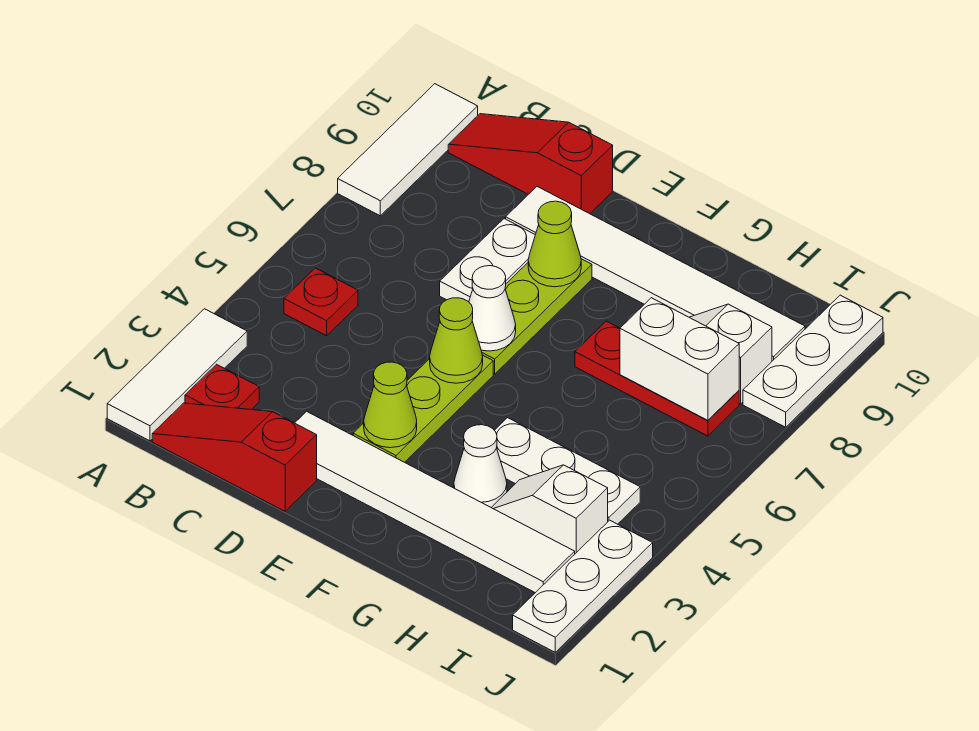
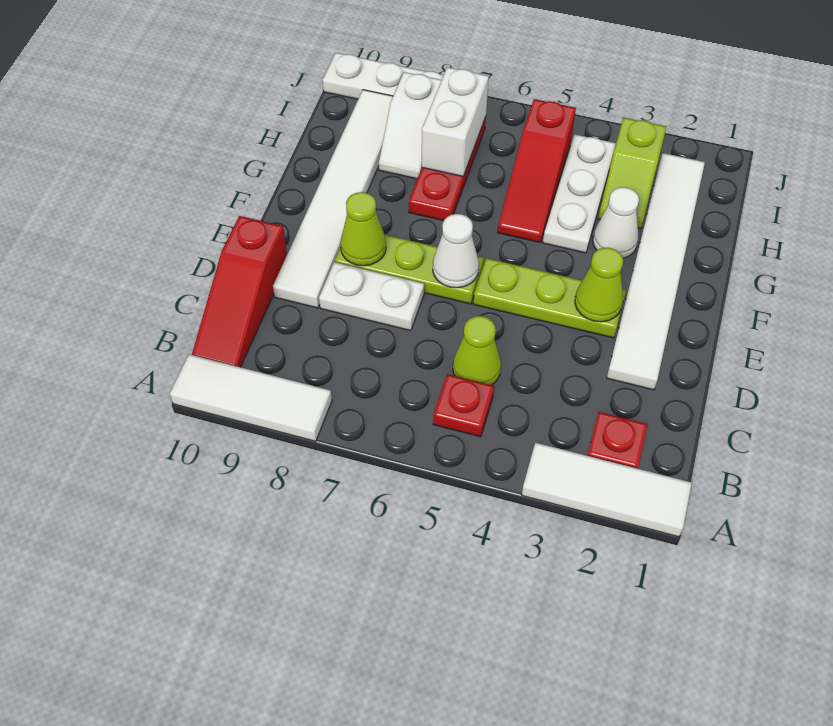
red slope B1:D1 level 1 top D -> red slope G5:I5 level 1 top I
lime cone E5 level 2 -> lime cone C5 level 1
white slope H3:I3 level 1 top I -> lime slope H3:I3 level 1 top I
white plate J1:J3 level 1 -> none

